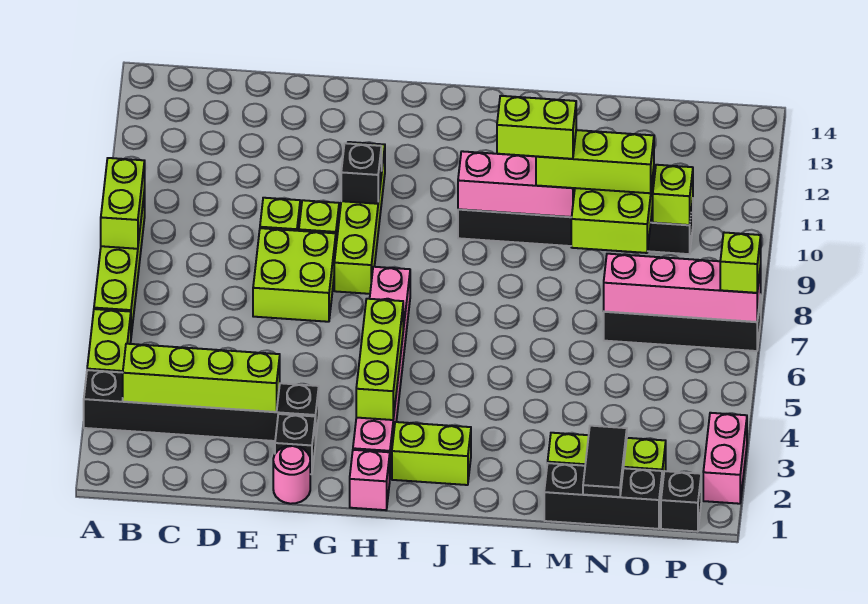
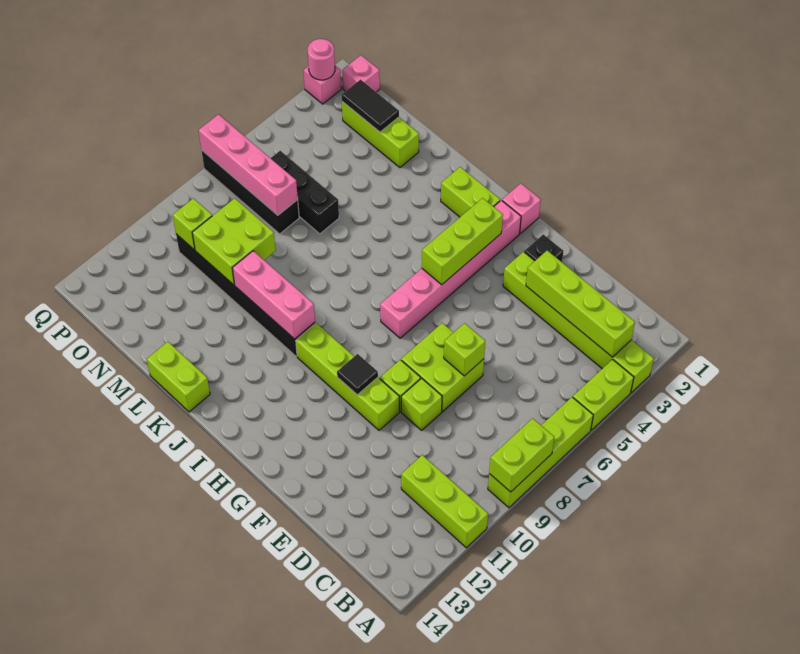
black brick A3:F3 level 1 -> lime brick A3:F3 level 1
pink round brick F1 level 1 -> pink round brick Q2 level 2
lime brick G8:G11 level 1 -> lime brick F10:I10 level 1
black brick G10 level 2 -> black tile G10 level 2
lime brick K10:L10 level 4 -> lime brick K14:L14 level 1
lime brick L10:N10 level 3 -> lime brick A11:C11 level 1
black brick M1:O1 level 1 -> black brick M6:O6 level 1
black tile N1:N2 level 2 -> black tile N2:O2 level 2
black brick P1 level 1 -> pink brick P1 level 1
pink brick Q2:Q3 level 1 -> pink brick Q2 level 1
lime brick Q7 level 3 -> lime brick E7 level 2

